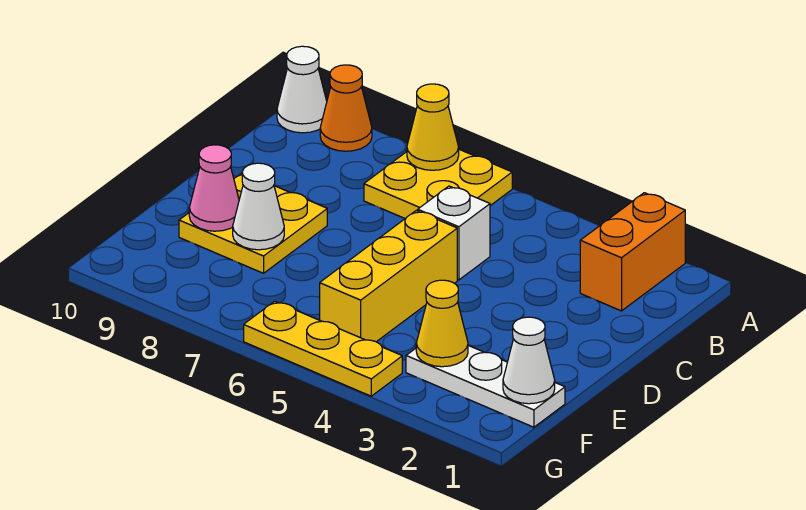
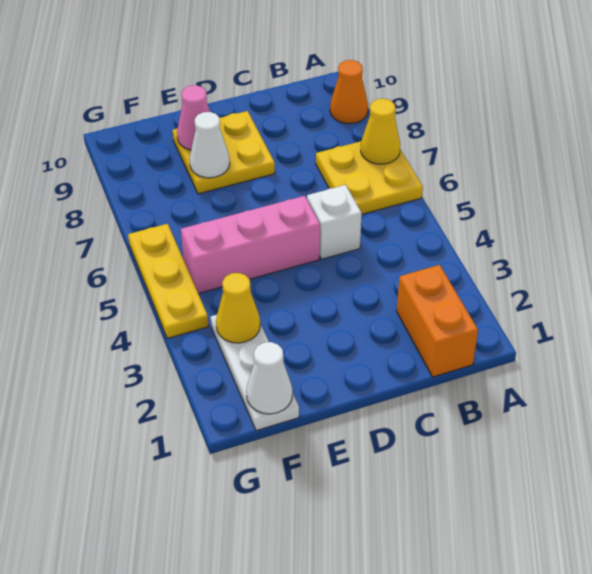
orange brick A2:B2 level 1 -> orange brick B1:B2 level 1
white cone A10 level 1 -> none
yellow brick D5:F5 level 1 -> pink brick D5:F5 level 1

